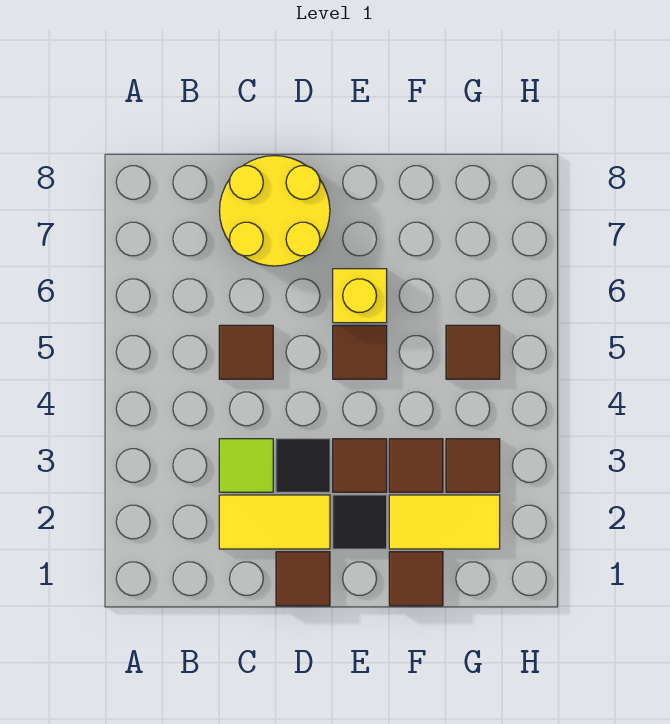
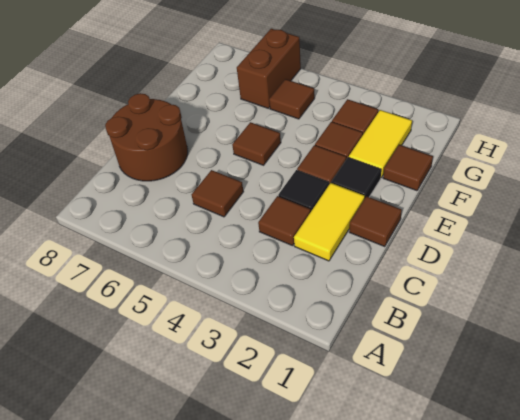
lime tile C3 level 1 -> brown tile C3 level 1
yellow round brick C7:D8 level 1 -> brown round brick C7:D8 level 1
yellow brick E6 level 1 -> none
none -> brown brick G6:H6 level 1

